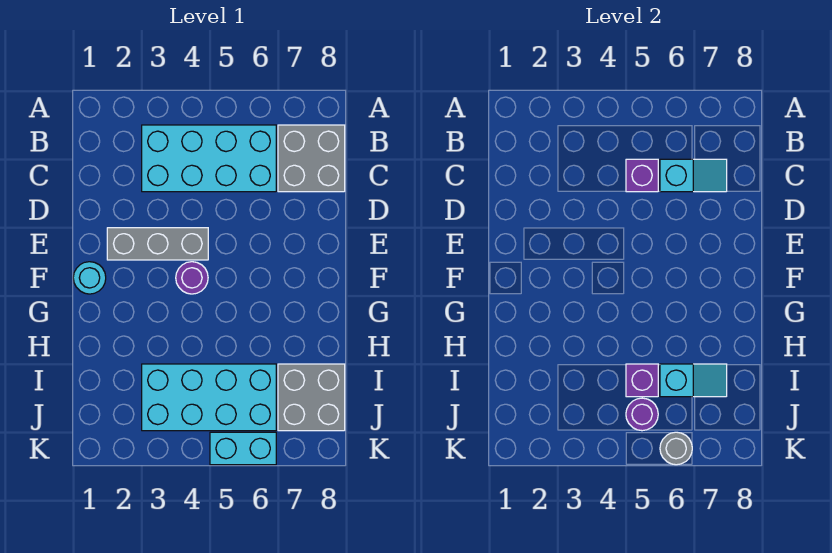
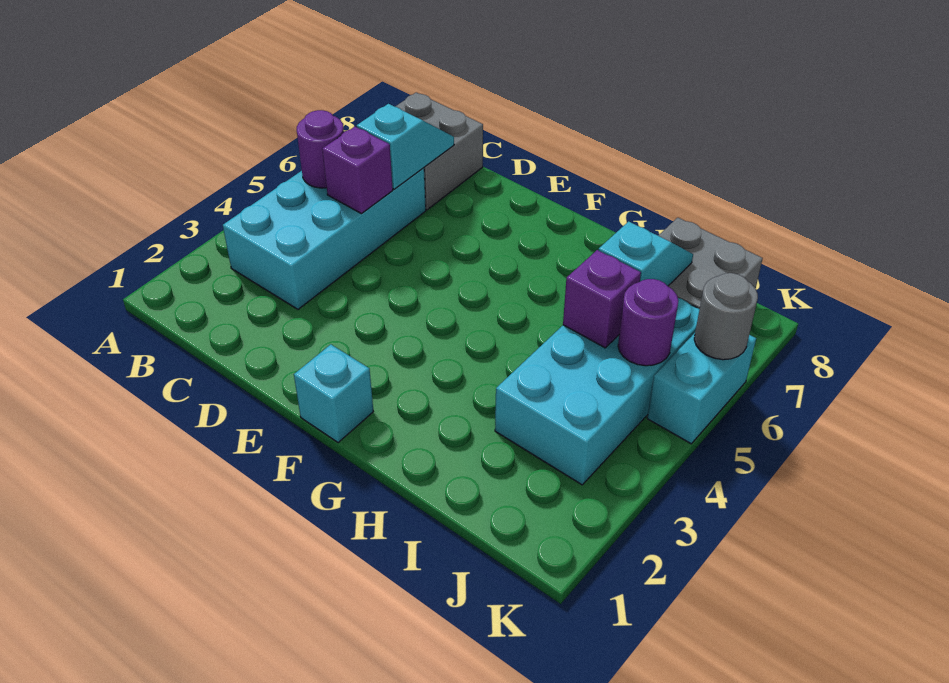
grey brick E2:E4 level 1 -> none
cyan round brick F1 level 1 -> cyan brick F1 level 1
purple round brick F4 level 1 -> purple round brick B5 level 2

